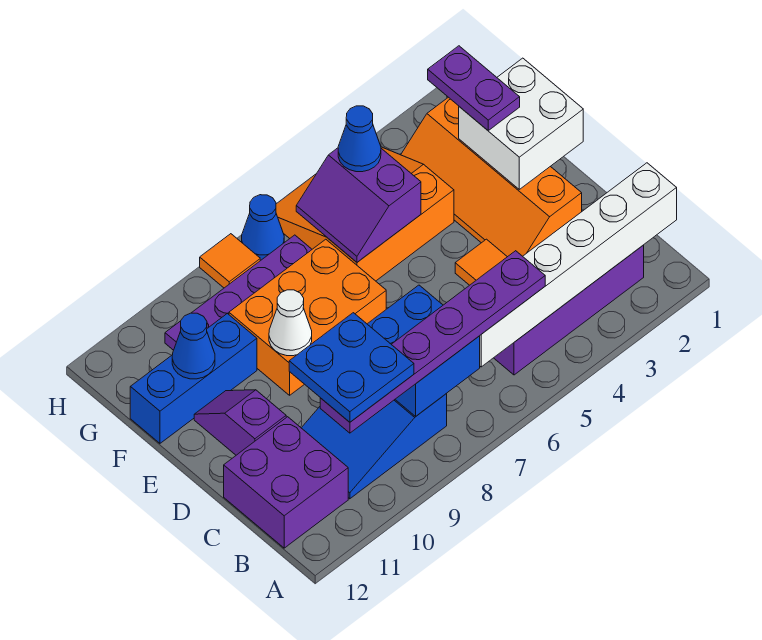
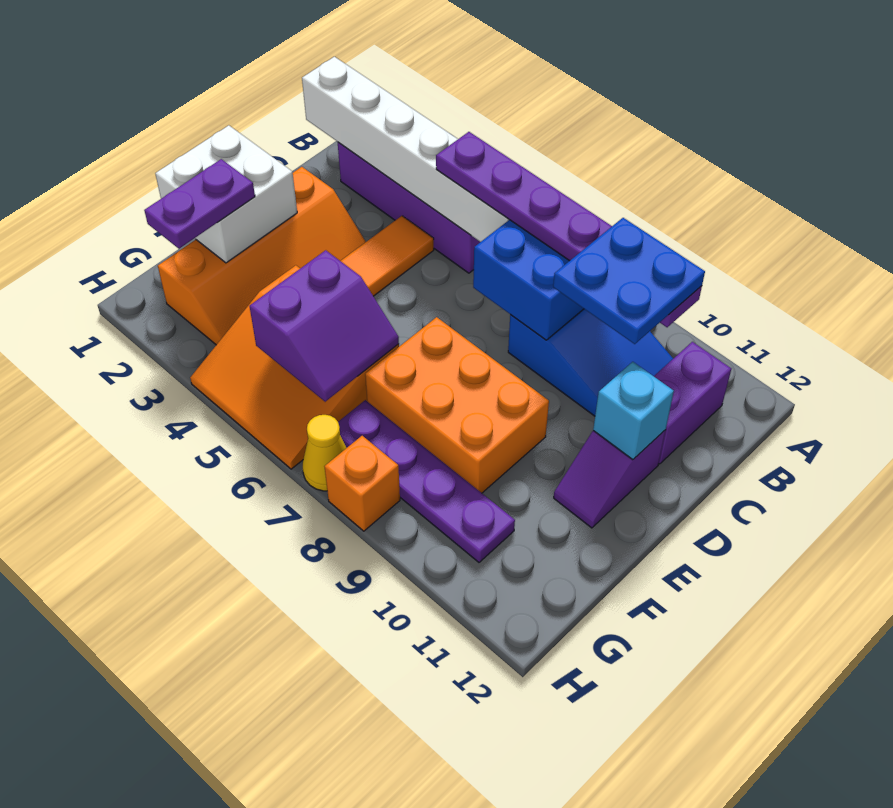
purple brick B11:C12 level 1 -> purple brick B11:C11 level 1
none -> cyan brick D11 level 2
white cone E9 level 2 -> none
blue brick F10:F12 level 1 -> none
blue cone F11 level 2 -> none
blue cone G5 level 3 -> none
blue cone H7 level 1 -> yellow cone H7 level 1
orange tile H8 level 1 -> orange brick H8 level 1

